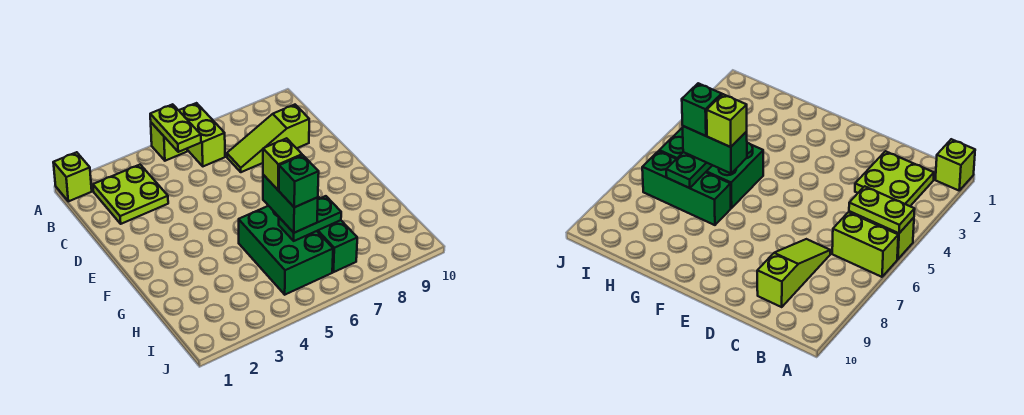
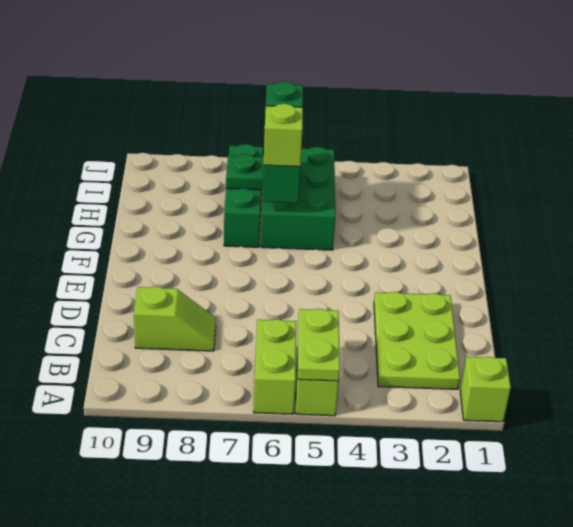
lime plate B2:C3 level 1 -> lime plate B2:D3 level 1
lime slope C7:C9 level 1 top 9 -> lime slope C8:C9 level 1 top 9

